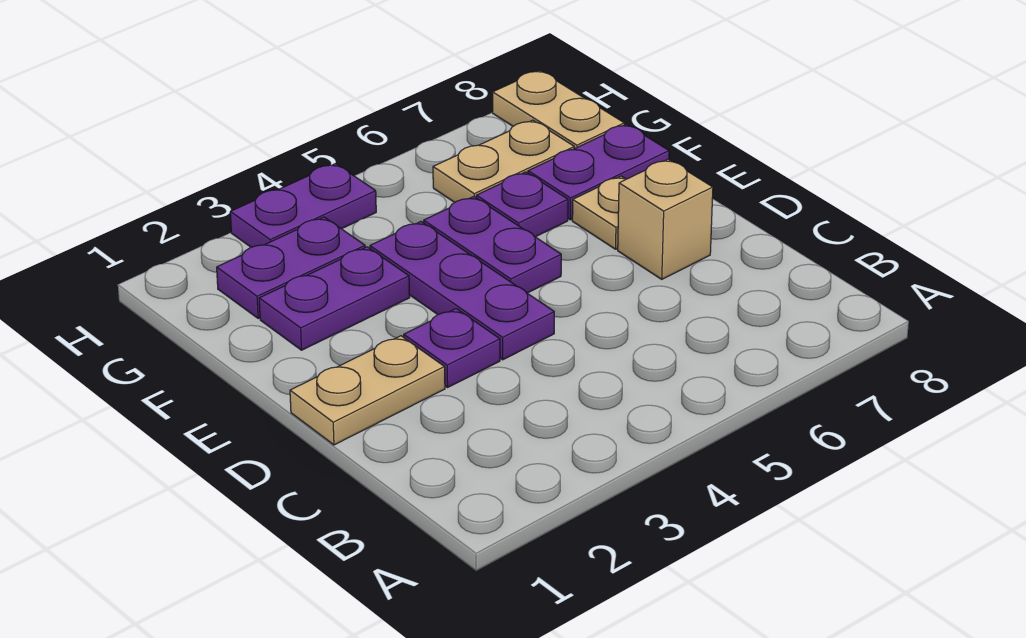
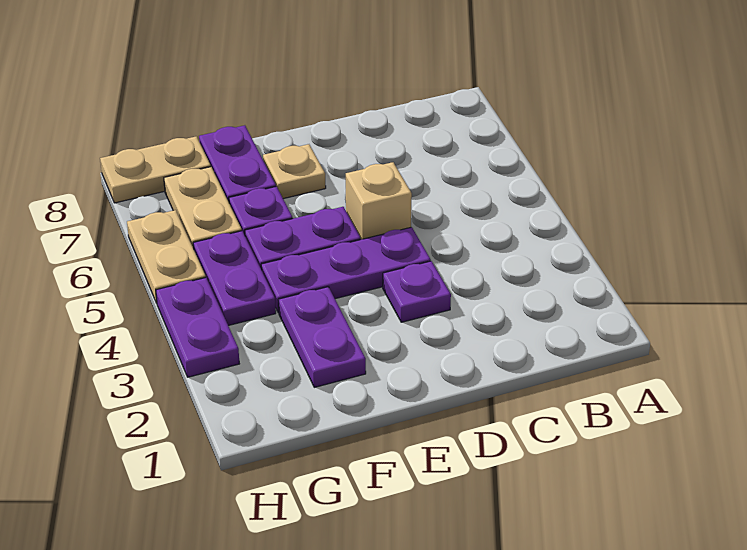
tan plate D1:D2 level 1 -> tan plate H5:H6 level 1
tan brick D7 level 1 -> tan brick D5 level 1
purple plate G2:G3 level 1 -> purple plate G4:G5 level 1

